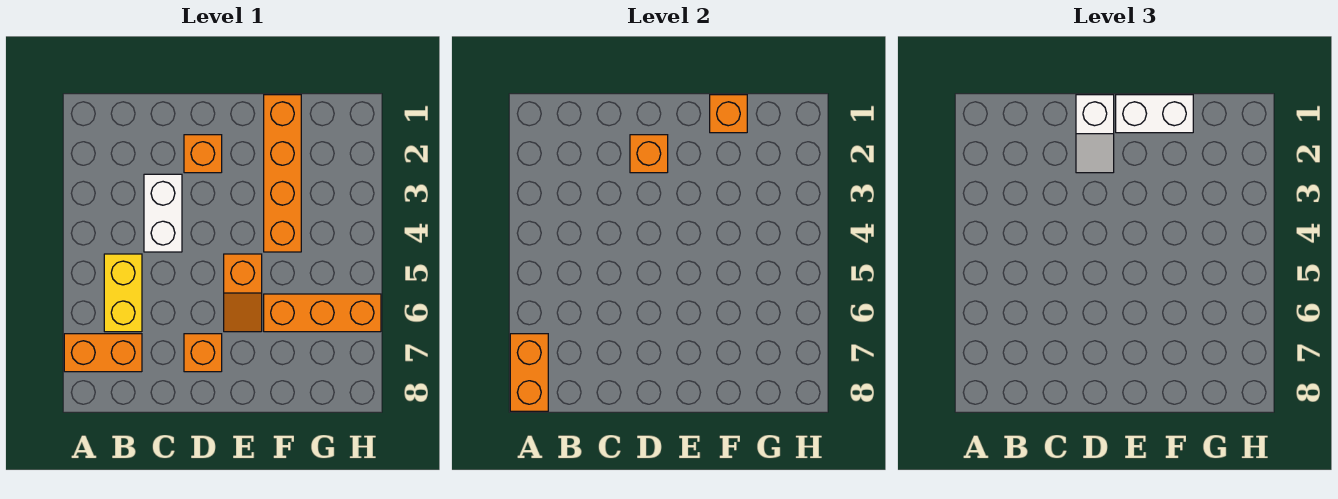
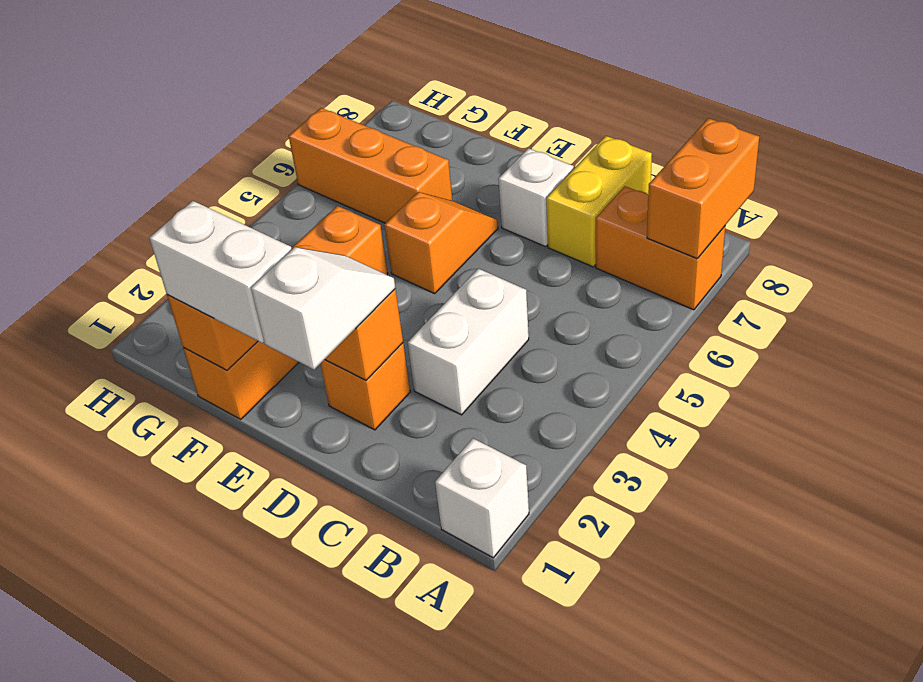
none -> white brick A1 level 1
yellow brick B5:B6 level 1 -> yellow brick C7:C8 level 1
orange brick D7 level 1 -> white brick D7 level 1

